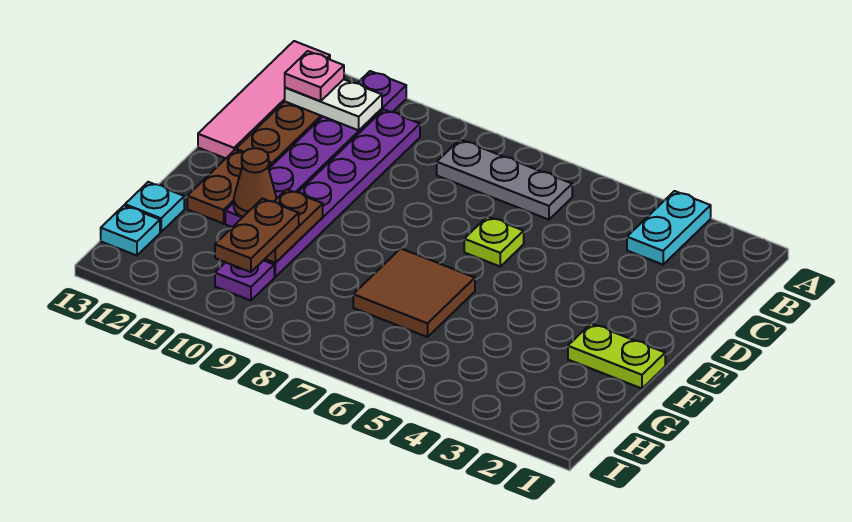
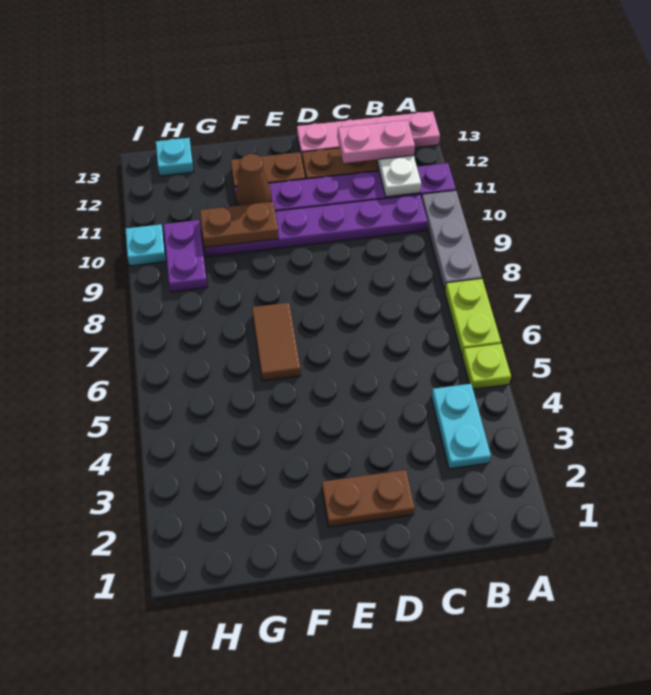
cyan plate A3:B3 level 1 -> cyan plate B3:B4 level 1
pink tile A13:D13 level 1 -> pink plate A13:D13 level 1
grey plate B6:B8 level 1 -> grey plate A8:A10 level 1
pink plate B12 level 3 -> pink plate B12:C12 level 3
lime plate D6 level 1 -> lime plate A5 level 1
lime plate F1:F2 level 1 -> lime plate A6:A7 level 1
brown tile F6:G7 level 1 -> brown tile F6:F7 level 1
brown plate G10:H10 level 3 -> brown plate D2:E2 level 1
cyan plate G13 level 1 -> cyan plate I10 level 1
purple plate H10 level 1 -> purple plate H9:H10 level 1

